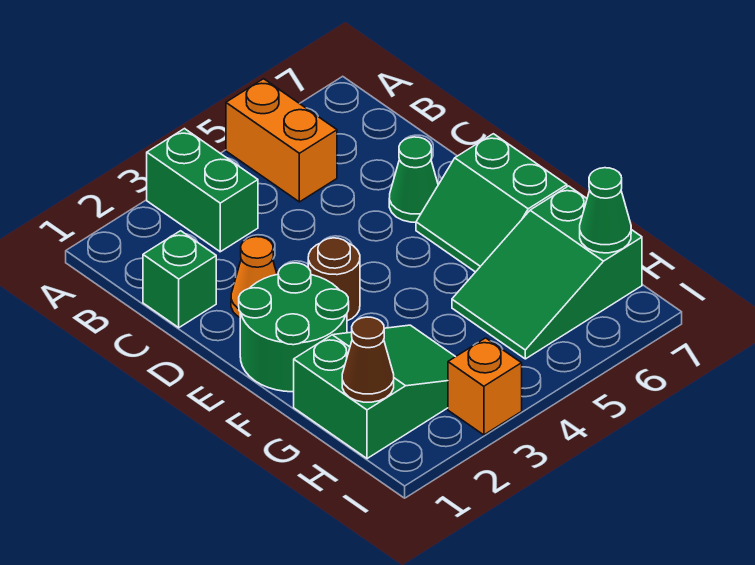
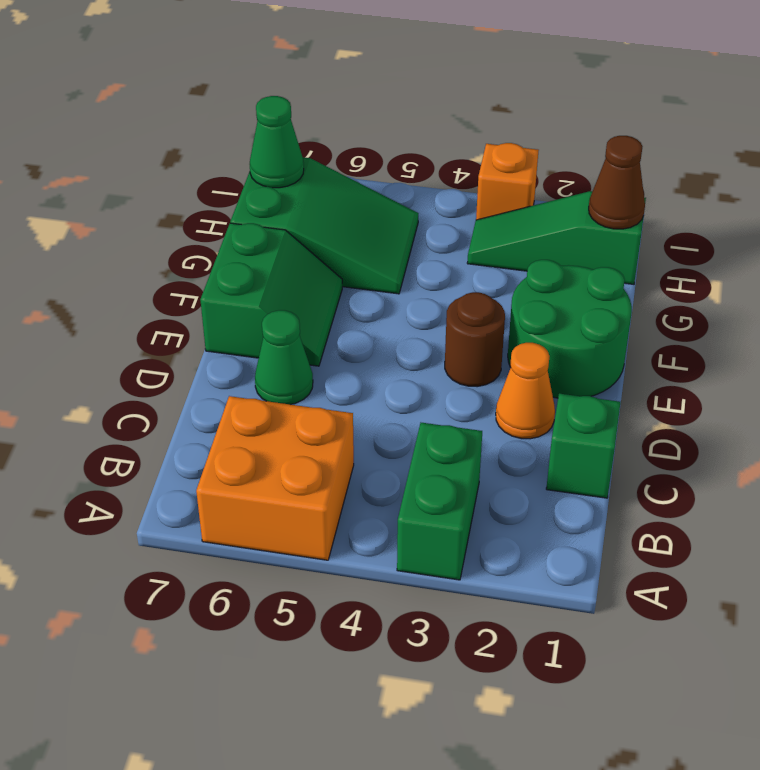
orange brick A5:B5 level 1 -> orange brick A5:B6 level 1
green slope G1:H3 level 1 top 1 -> green slope H1:H3 level 1 top 1

